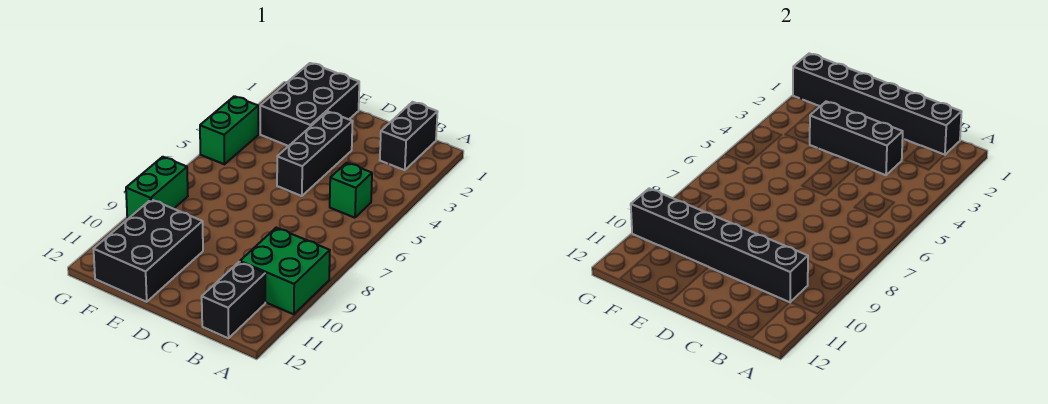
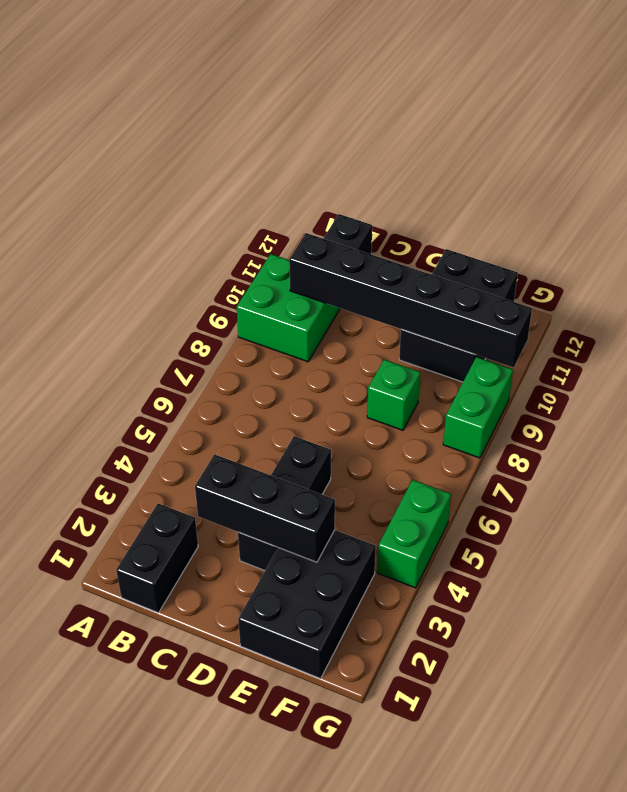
black brick B1:G1 level 2 -> none
green brick B5 level 1 -> green brick E8 level 1

